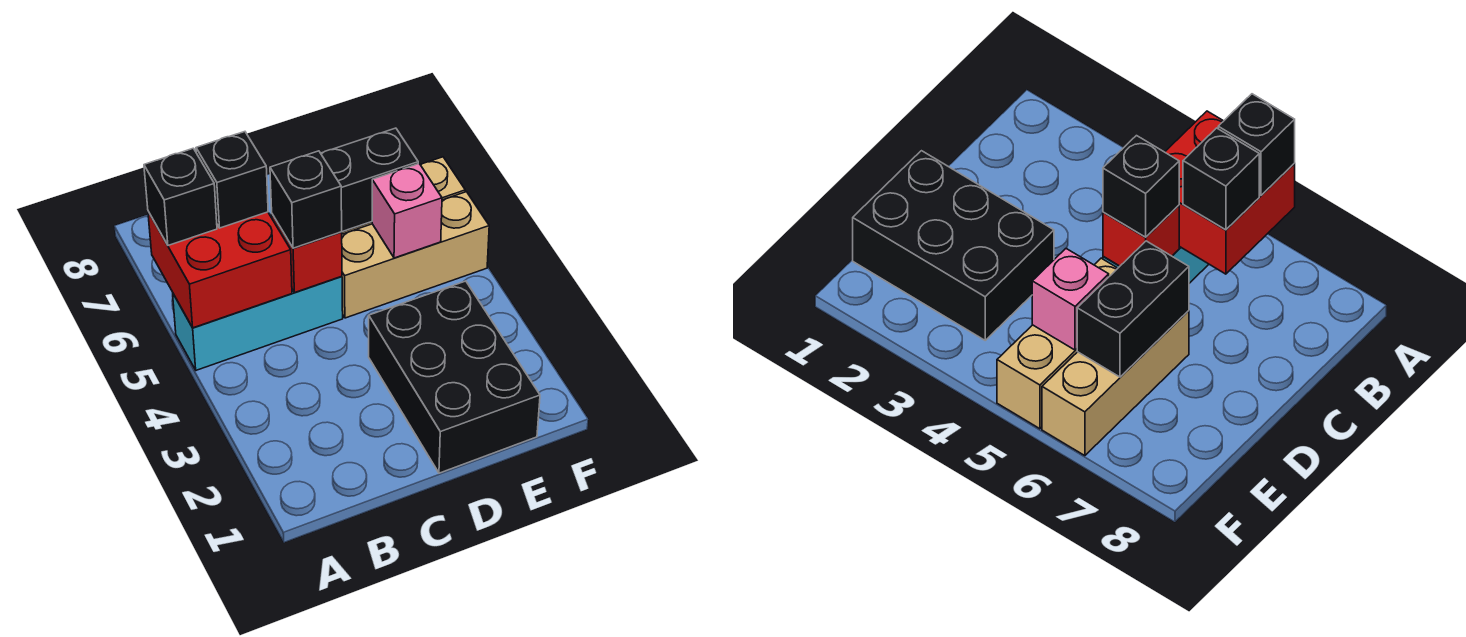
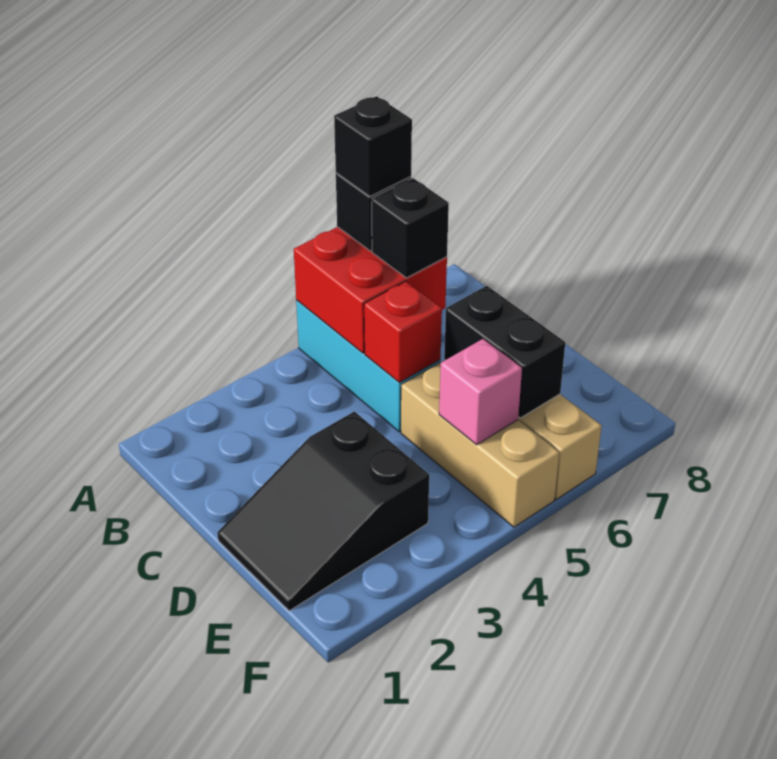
black brick C5 level 3 -> black brick A6 level 4
black brick D1:E3 level 1 -> black slope D1:E3 level 1 top 3

